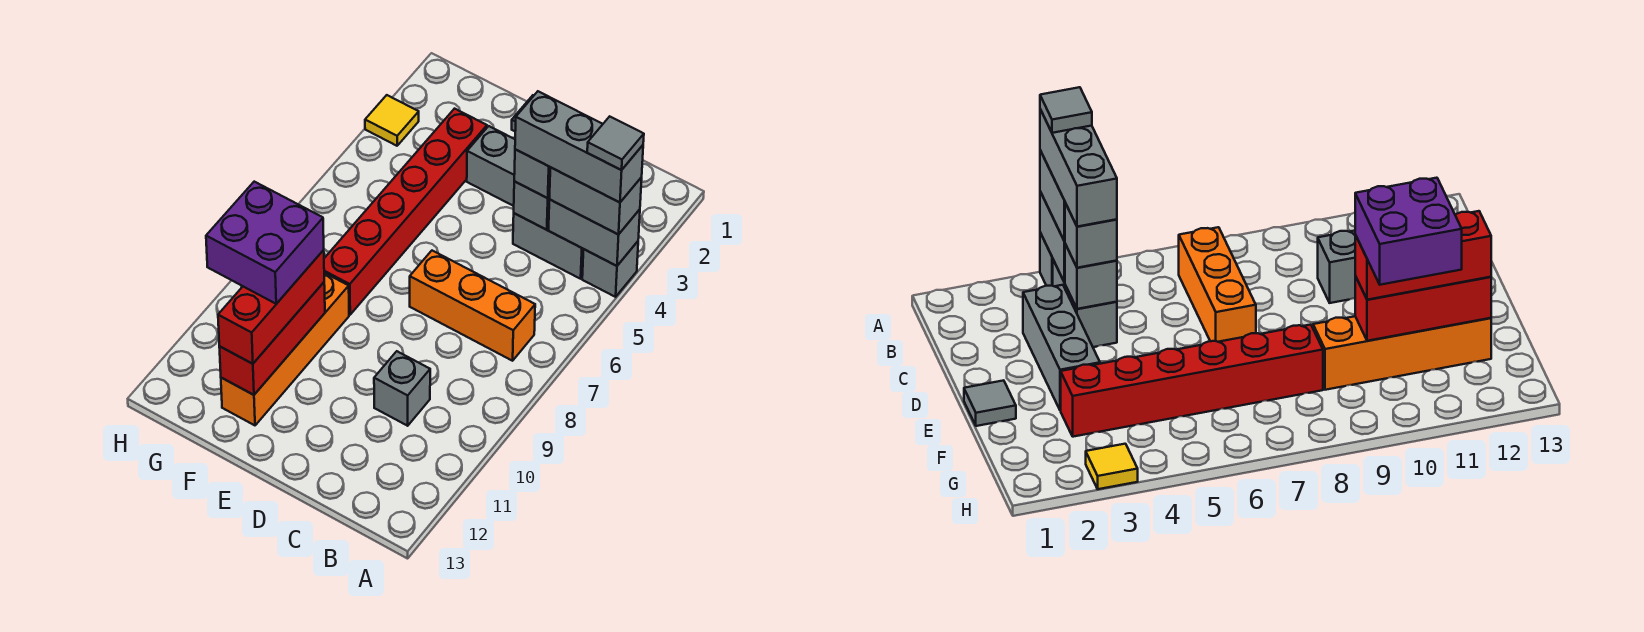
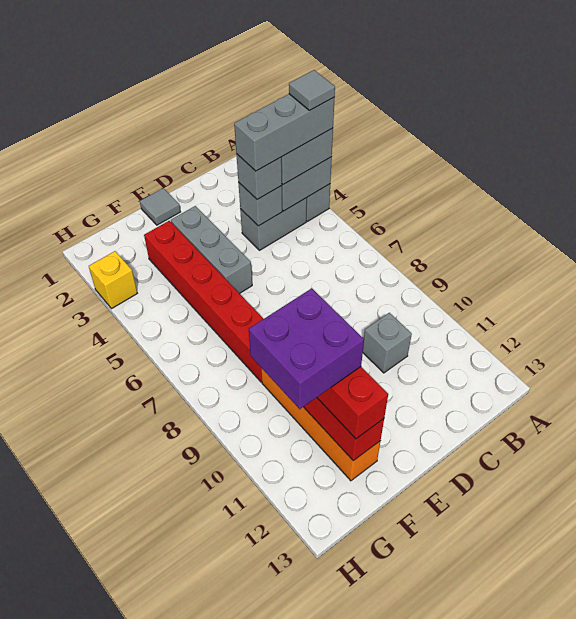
orange brick B7:D7 level 1 -> none
grey brick C3:E3 level 1 -> grey brick E3:E5 level 1
yellow tile H3 level 1 -> yellow brick H3 level 1

